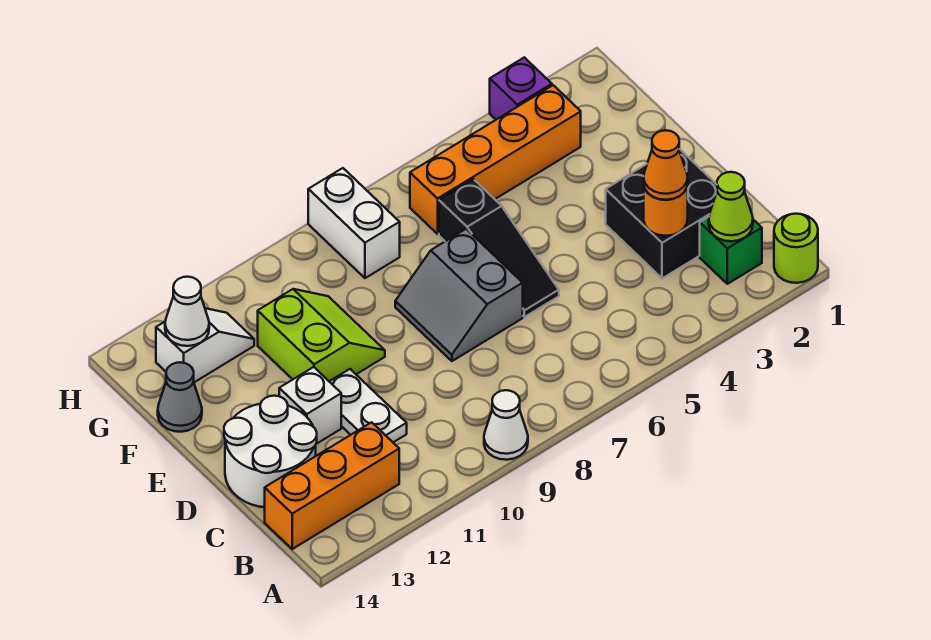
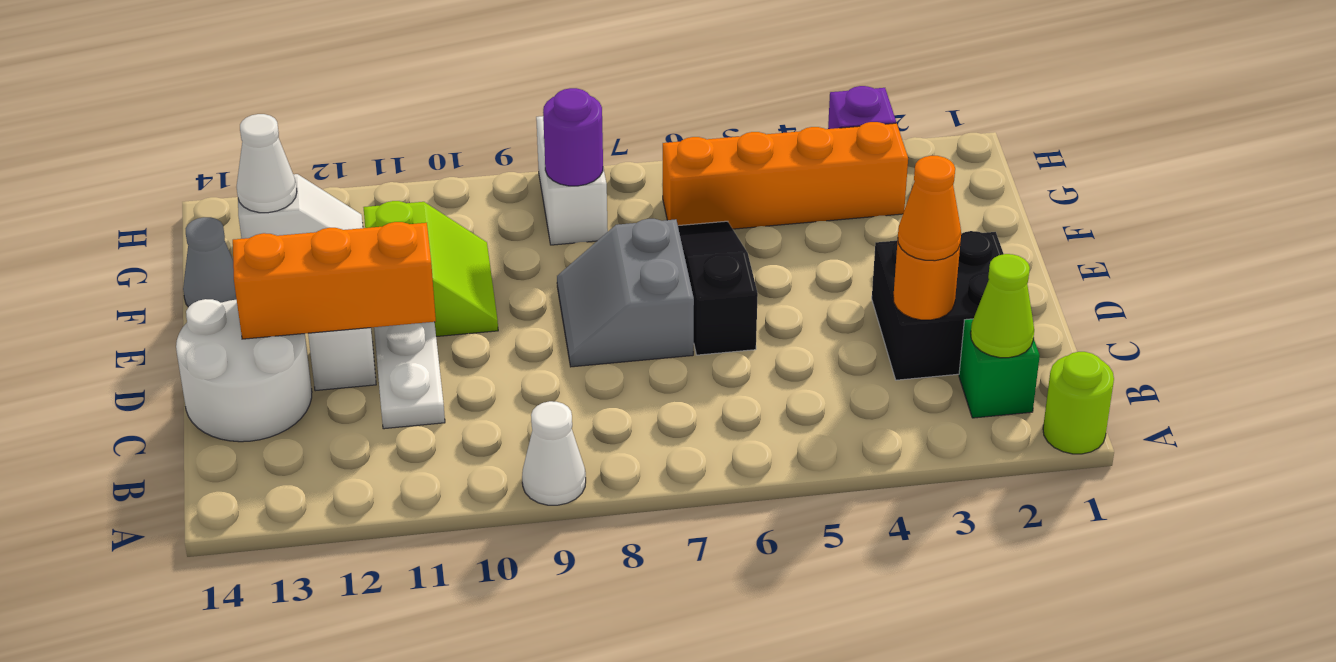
orange brick B12:B14 level 1 -> orange brick D11:D13 level 2
black slope D6:F6 level 1 top F -> black slope D6:F6 level 1 top D
none -> purple round brick G8 level 2

